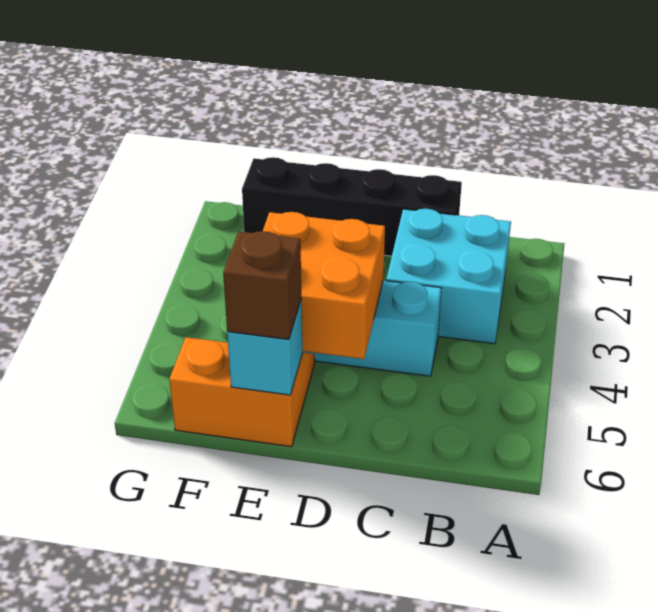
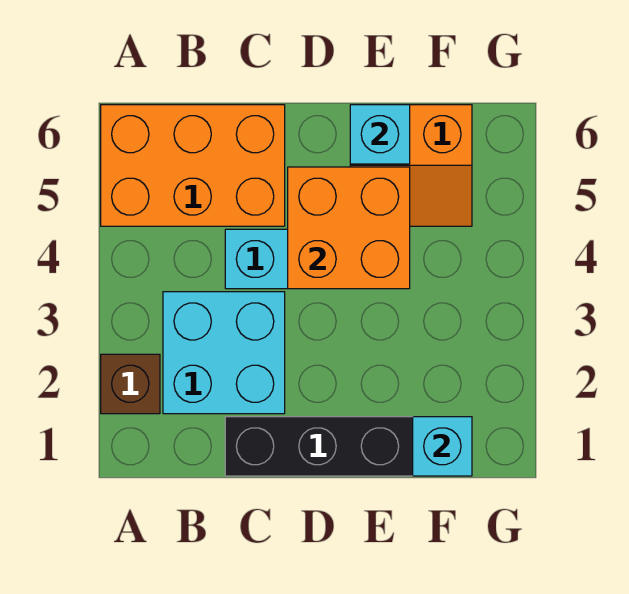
none -> orange brick A5:C6 level 1
brown brick E6 level 3 -> brown brick A2 level 1
none -> cyan brick F1 level 2

